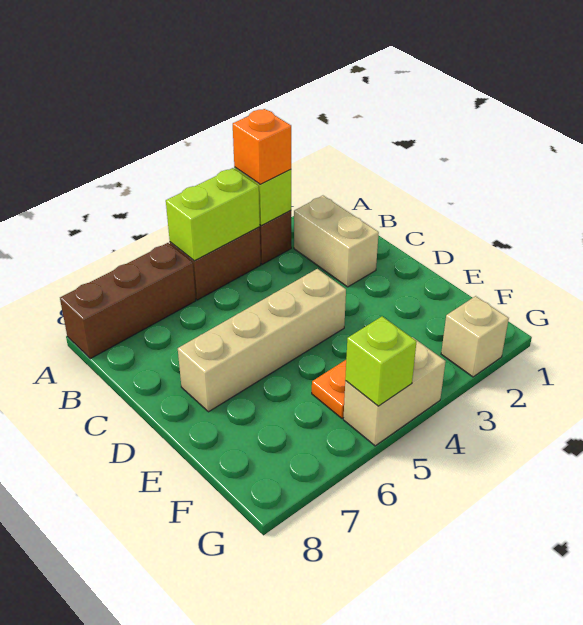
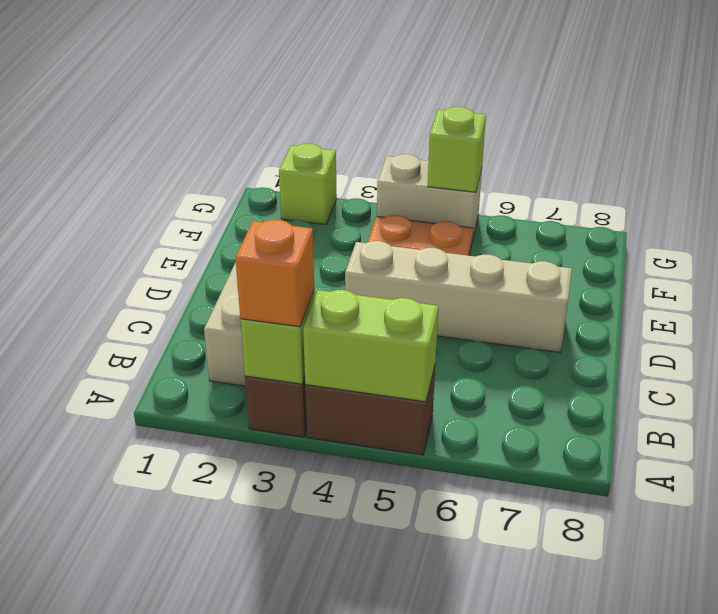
brown brick A6:A8 level 1 -> none
tan brick G2 level 1 -> lime brick G2 level 1

